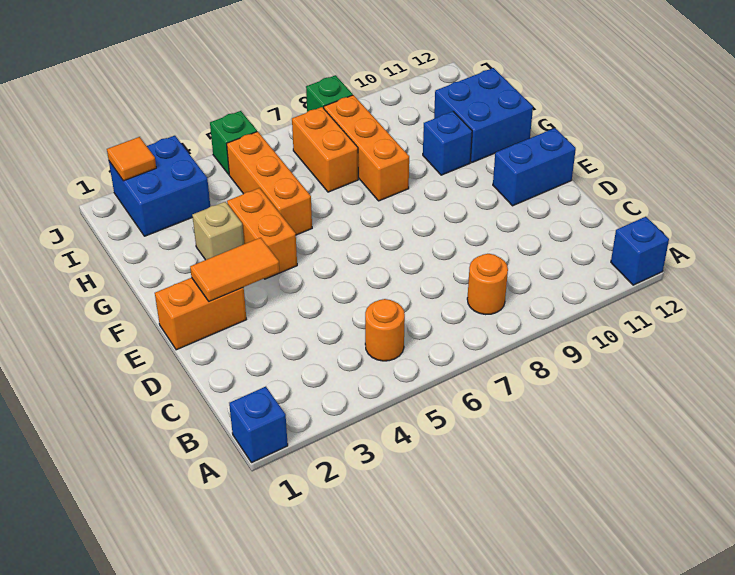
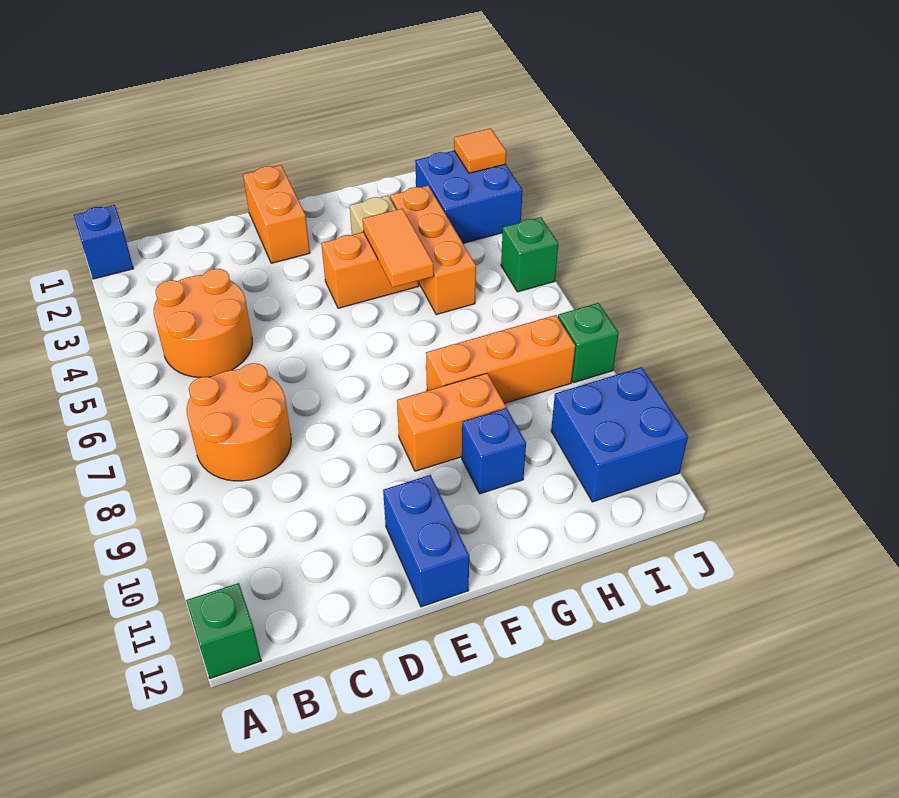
blue brick A12 level 1 -> green brick A12 level 1
orange round brick B5 level 1 -> orange round brick B4:C5 level 1
orange round brick B8 level 1 -> orange round brick B7:C8 level 1
orange tile E2:E3 level 2 -> orange tile G4:G5 level 2
orange brick G5:I5 level 1 -> orange brick H3:H5 level 1
blue brick G11:H12 level 1 -> blue brick I10:J11 level 1
orange brick H7:I7 level 1 -> orange brick F9:G9 level 1

